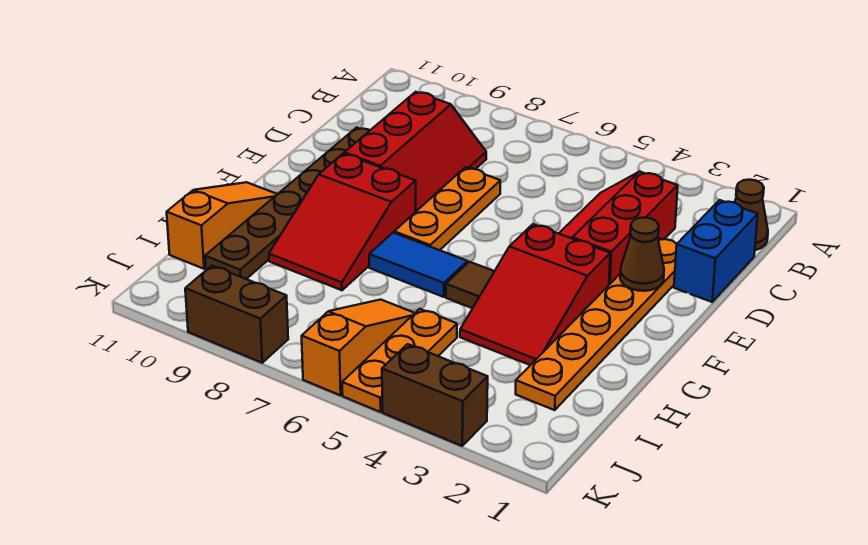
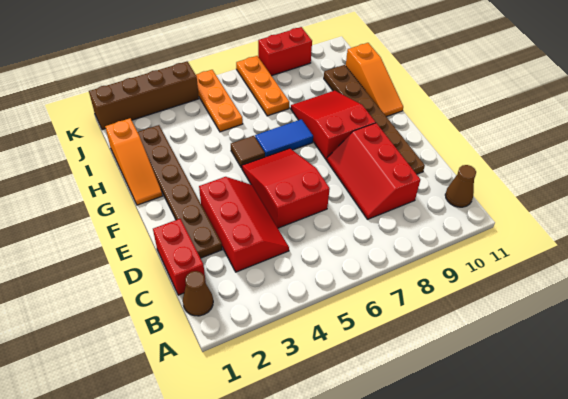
blue brick C1:D1 level 1 -> red brick C1:D1 level 1
orange plate D2:I2 level 1 -> brown plate D2:I2 level 1
orange plate D7:F7 level 1 -> orange plate I7:K7 level 1
brown cone E2 level 2 -> brown cone B11 level 1
red slope F3:H4 level 1 top F -> red slope D5:F6 level 1 top D
orange slope I6:K6 level 1 top K -> orange slope G1:I1 level 1 top I
brown brick K3:K4 level 1 -> brown brick K1:K4 level 1
brown brick K8:K9 level 1 -> red brick K8:K9 level 1

